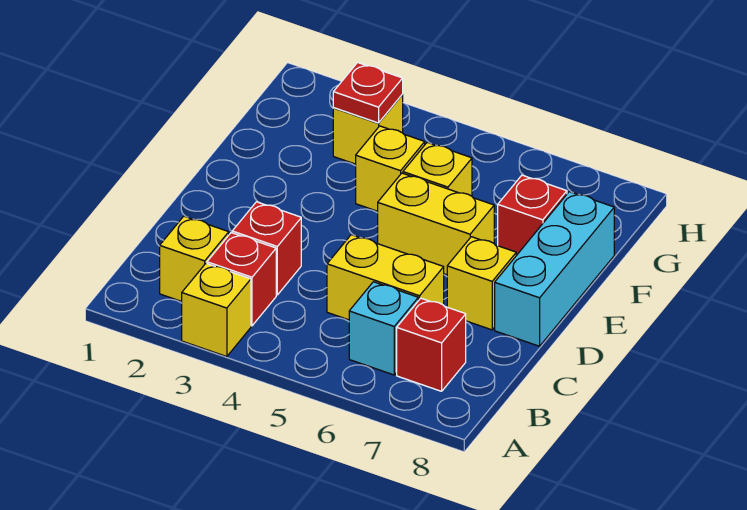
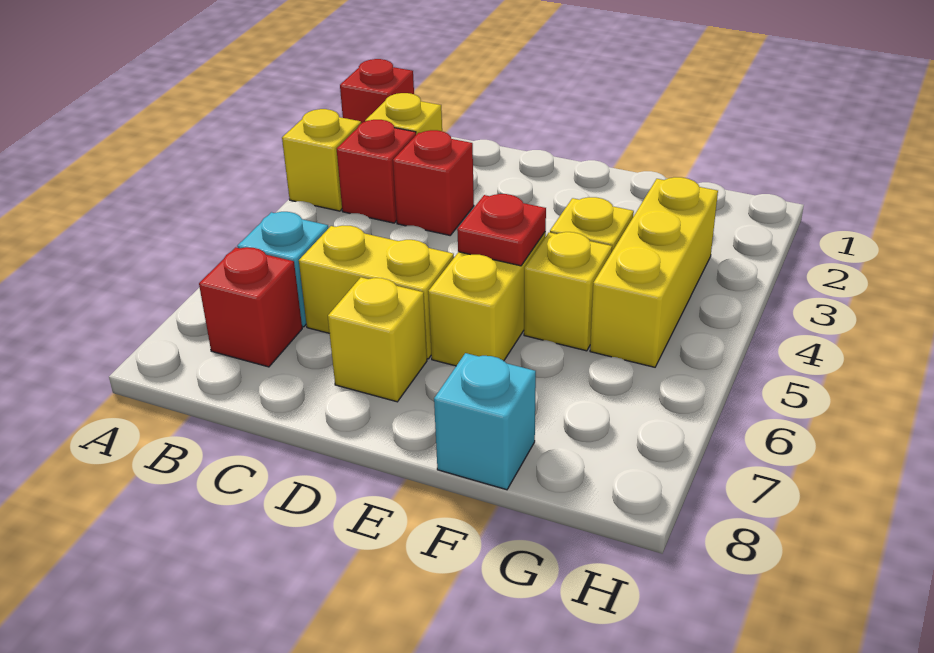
yellow brick C5:C6 level 1 -> yellow brick C6:D6 level 1
cyan brick D8:F8 level 1 -> cyan brick F8 level 1
red brick F7 level 1 -> red brick A1 level 1
yellow brick G3 level 1 -> yellow brick G3:G5 level 1
red plate G3 level 2 -> red plate E5 level 2

